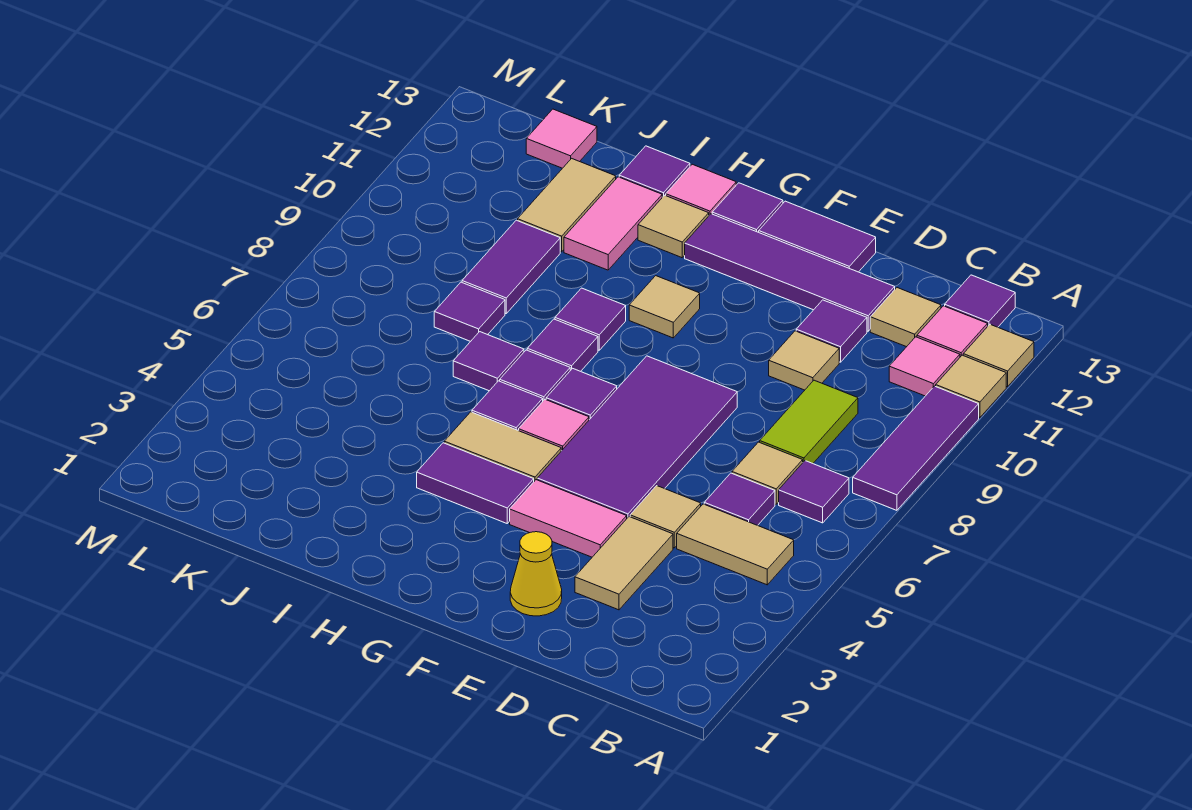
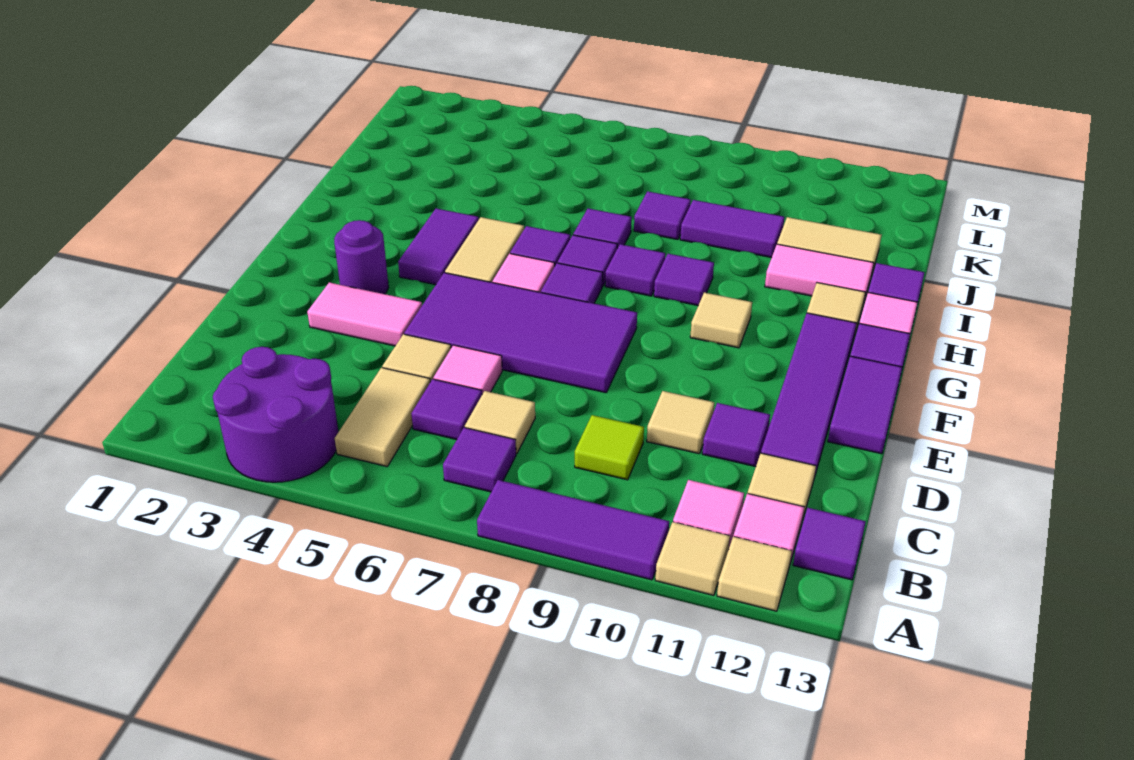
none -> purple round brick A3:B4 level 1
lime tile C8:C9 level 1 -> lime tile C9 level 1
tan tile D3:D4 level 1 -> none
yellow cone E2 level 1 -> none
pink tile E4:F4 level 1 -> pink tile E3:E4 level 1
none -> purple round brick F3 level 1
pink tile K13 level 1 -> pink tile D6 level 1

